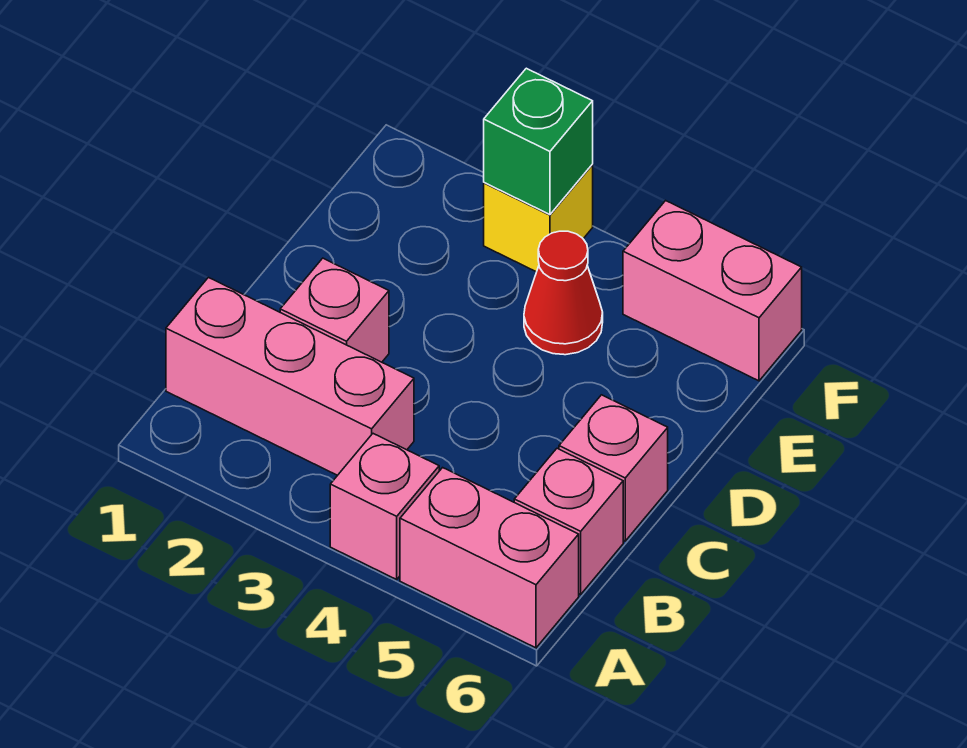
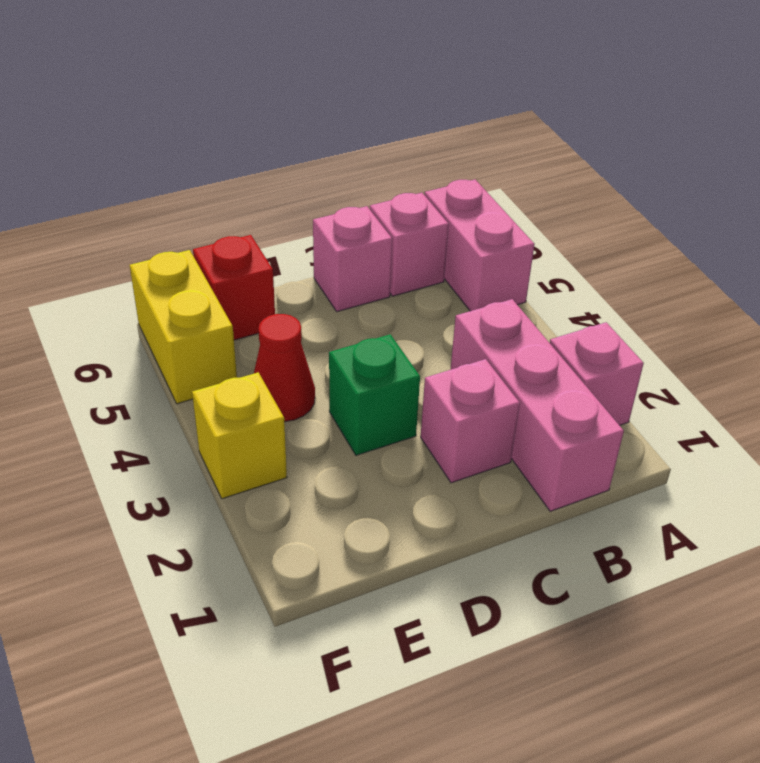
pink brick A4 level 1 -> pink brick A2 level 1
none -> red brick E6 level 1
green brick F3 level 2 -> green brick D3 level 1
pink brick F5:F6 level 1 -> yellow brick F5:F6 level 1

